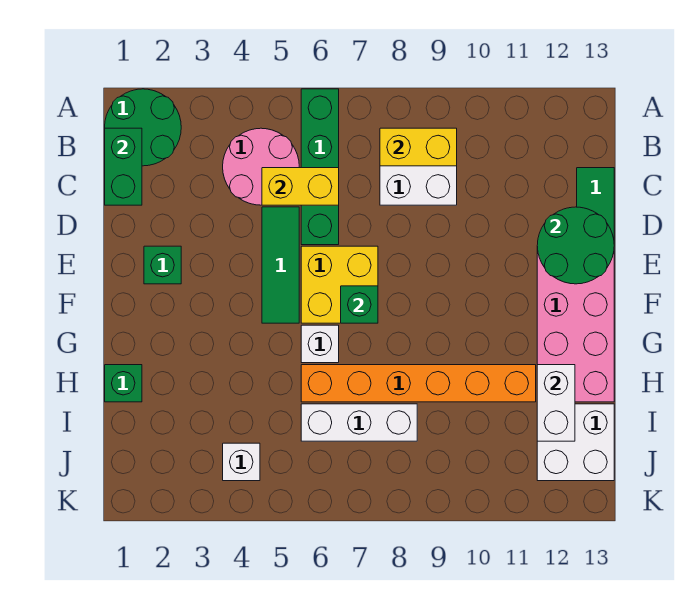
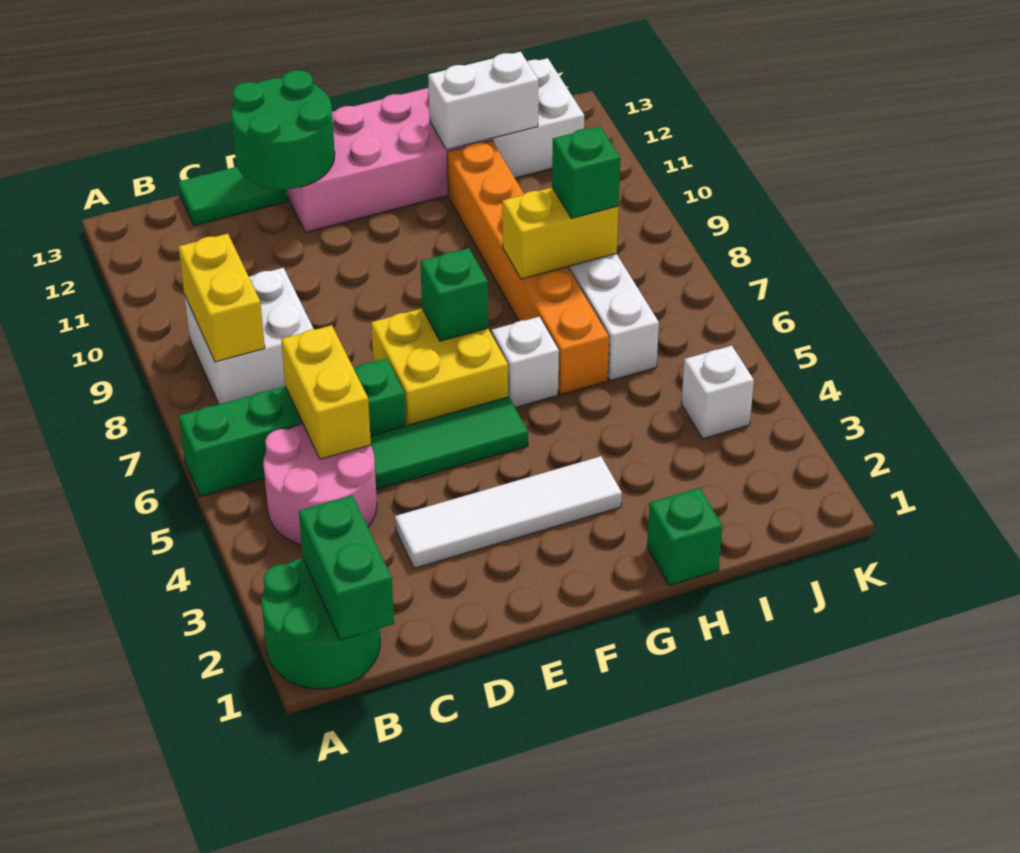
green brick B1:C1 level 2 -> green brick B1:B2 level 2
none -> white tile D3:G3 level 1
green brick E2 level 1 -> green brick I8 level 3
none -> yellow brick H8:I8 level 2

